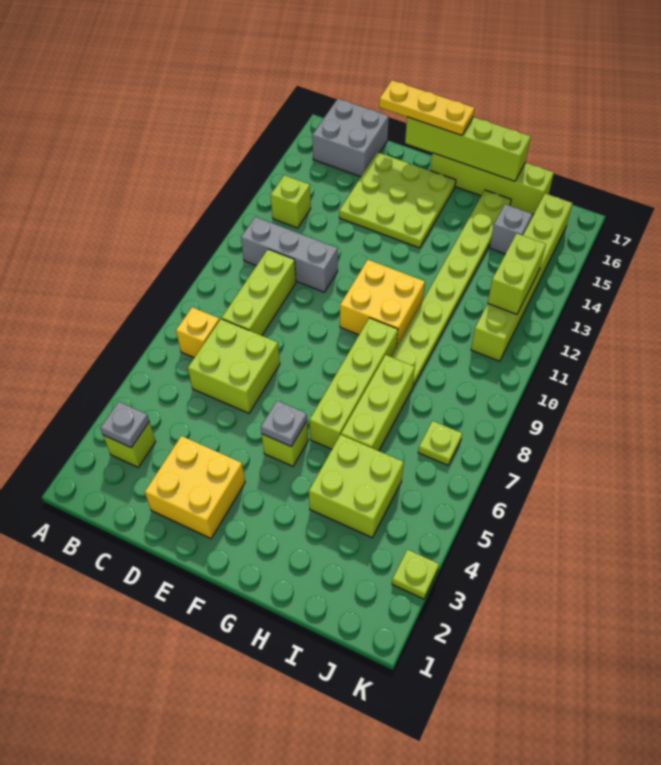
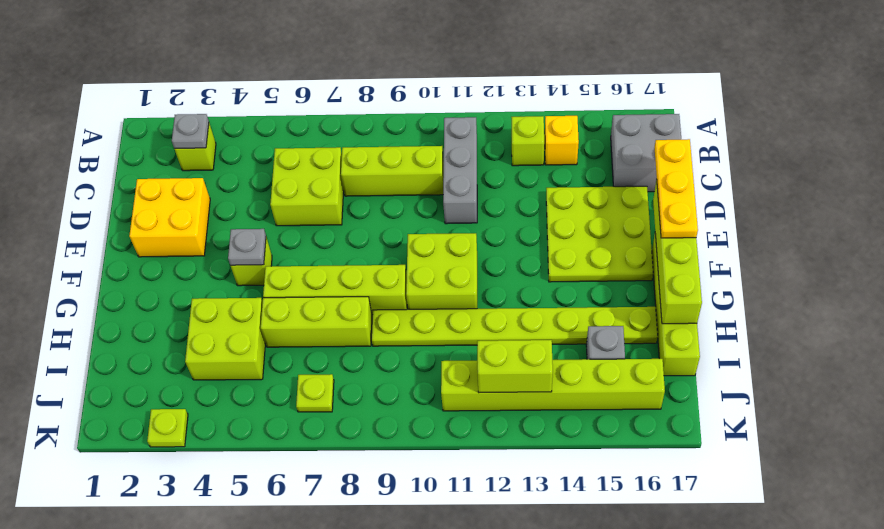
yellow brick B7 level 1 -> yellow brick B14 level 1
yellow brick F10:G11 level 1 -> lime brick F10:G11 level 1

